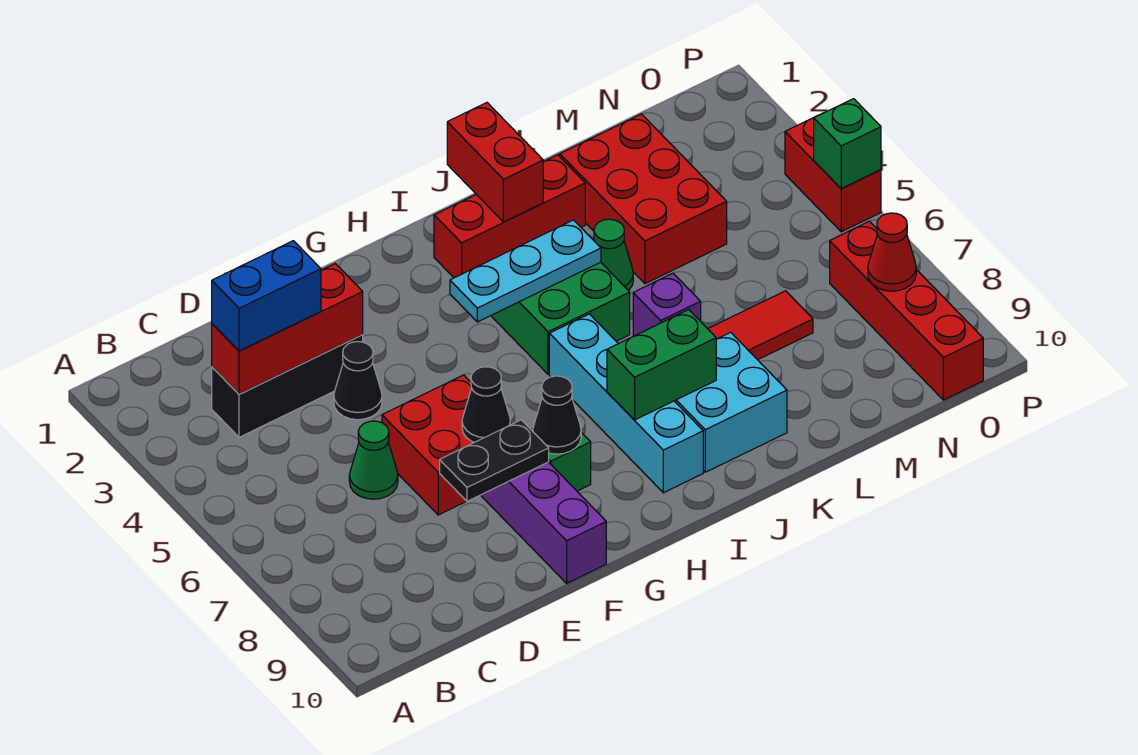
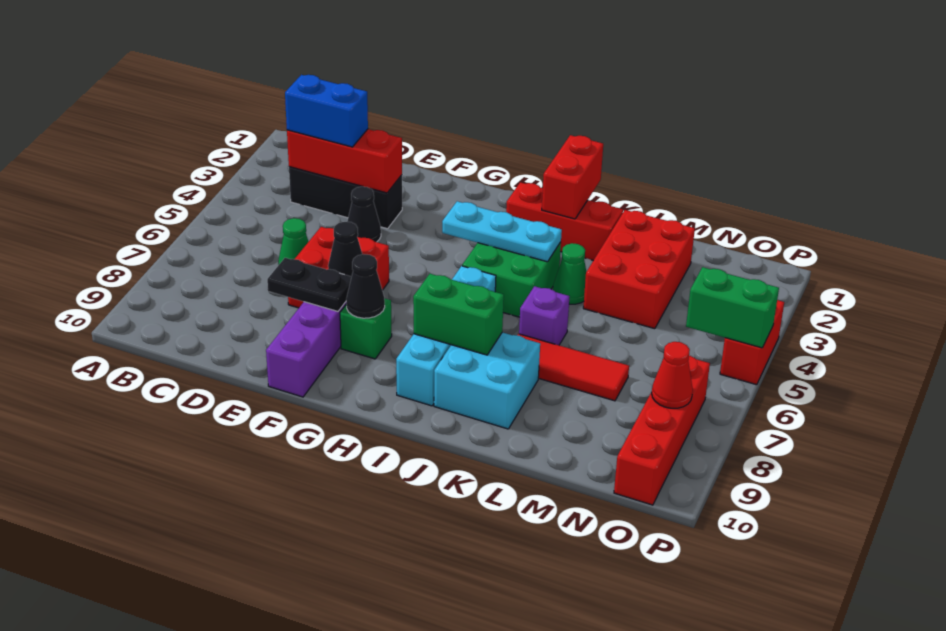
green brick P5 level 2 -> green brick O5:P5 level 2

